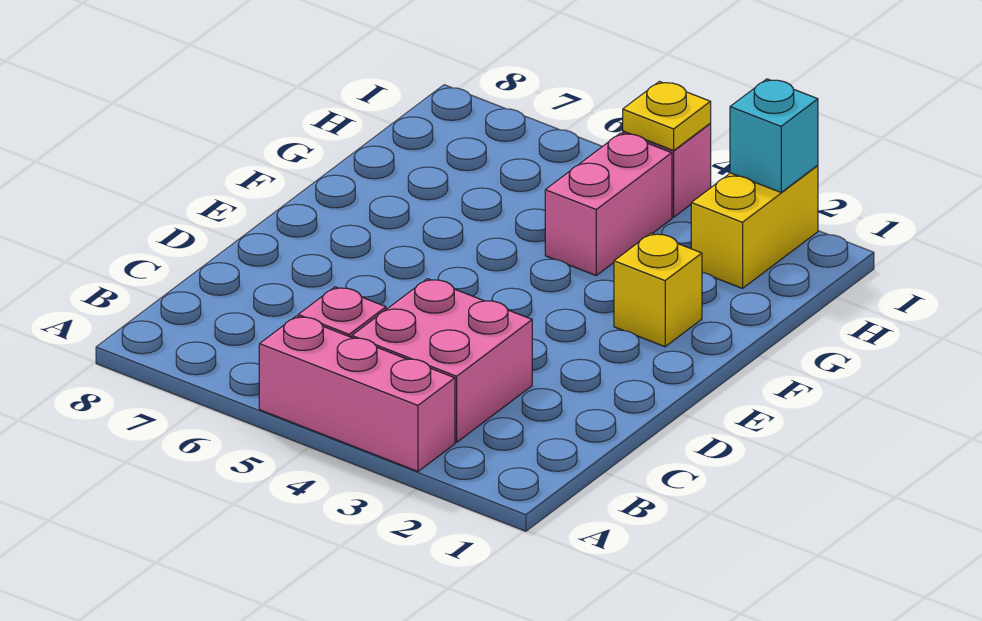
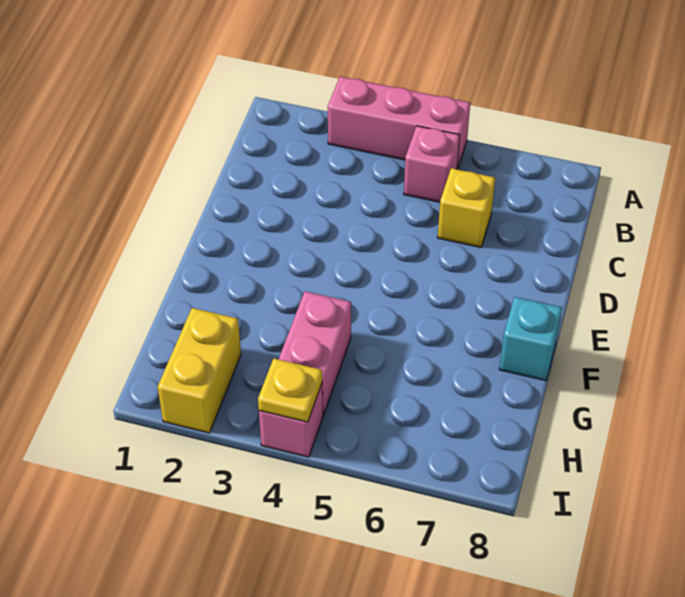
pink brick B3:C4 level 1 -> none
yellow brick F2 level 1 -> yellow brick C6 level 1
cyan brick I2 level 2 -> cyan brick F8 level 1

